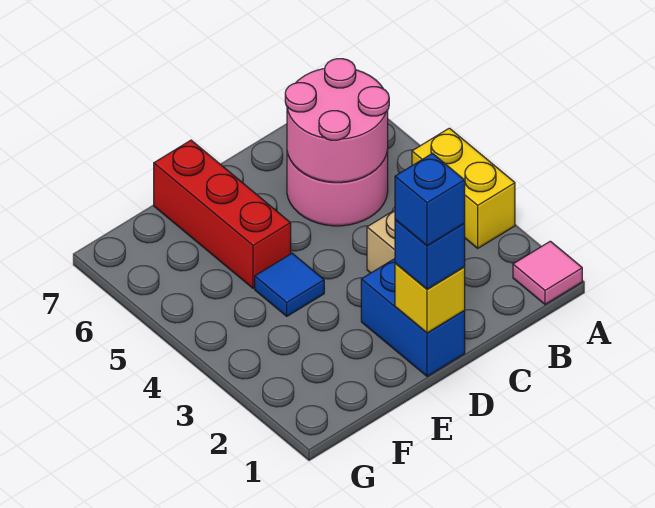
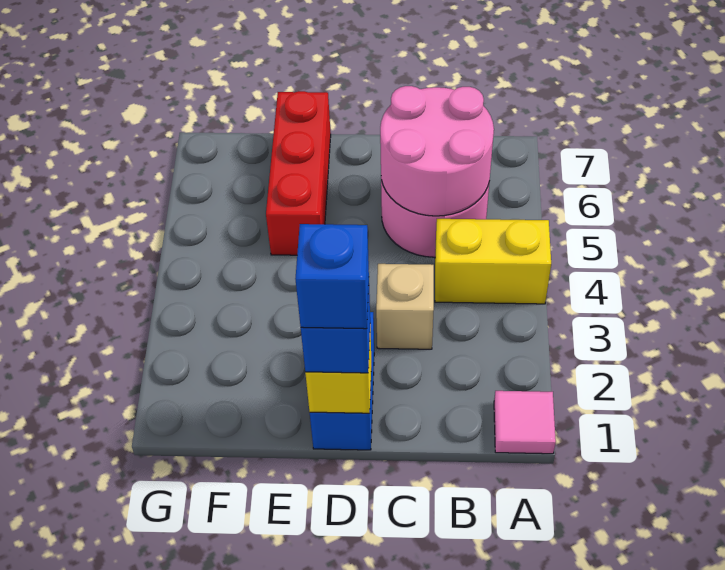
yellow brick A3:A4 level 1 -> yellow brick A4:B4 level 1
blue tile E4 level 1 -> none

